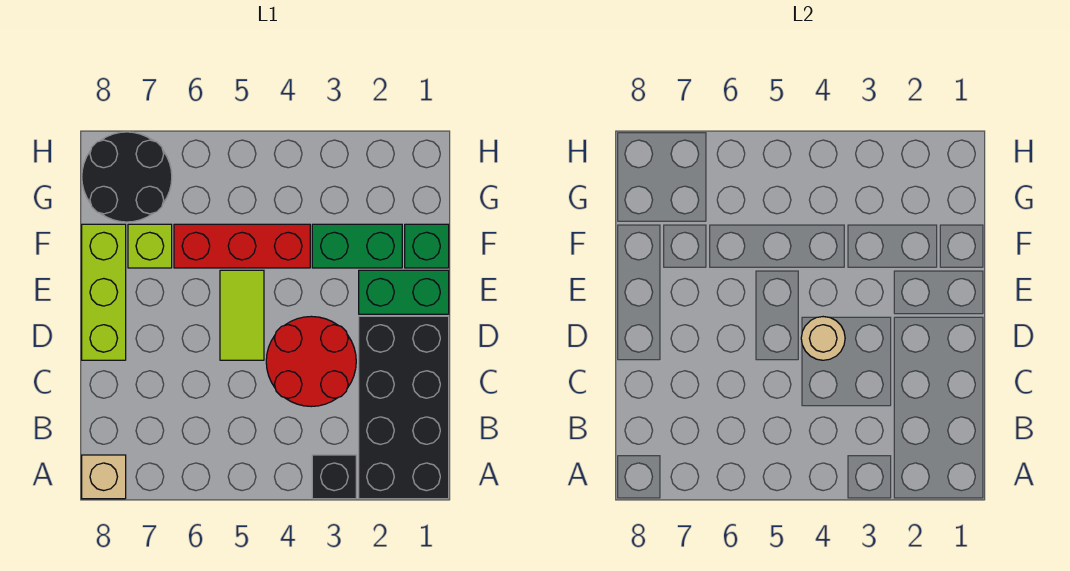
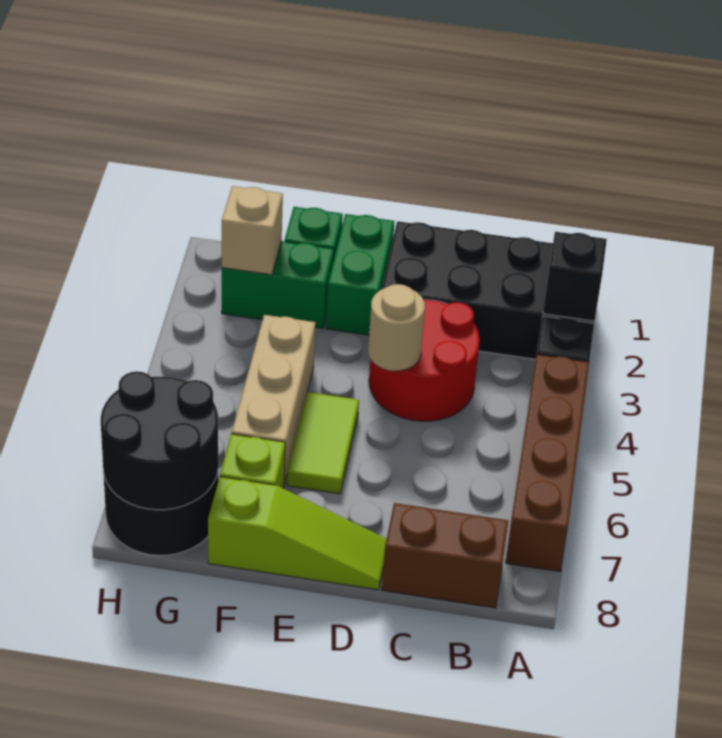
none -> black brick A2 level 2
none -> brown brick A4:A7 level 1
tan brick A8 level 1 -> tan brick G2 level 2
none -> brown brick B8:C8 level 1
lime tile D5:E5 level 1 -> lime tile E5:E6 level 1
lime brick D8:F8 level 1 -> lime slope D8:F8 level 1 top F
green brick F2:F3 level 1 -> green brick F2:G2 level 1
red brick F4:F6 level 1 -> tan brick F4:F6 level 1
none -> black round brick G7:H8 level 2

